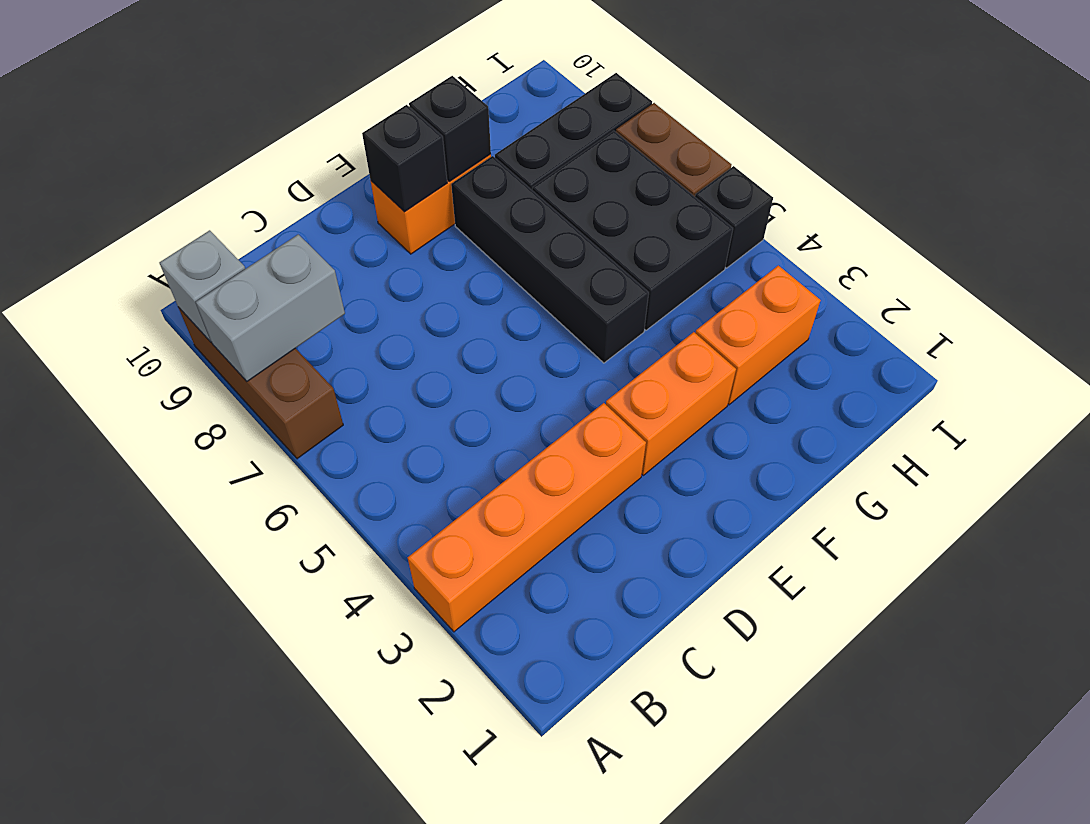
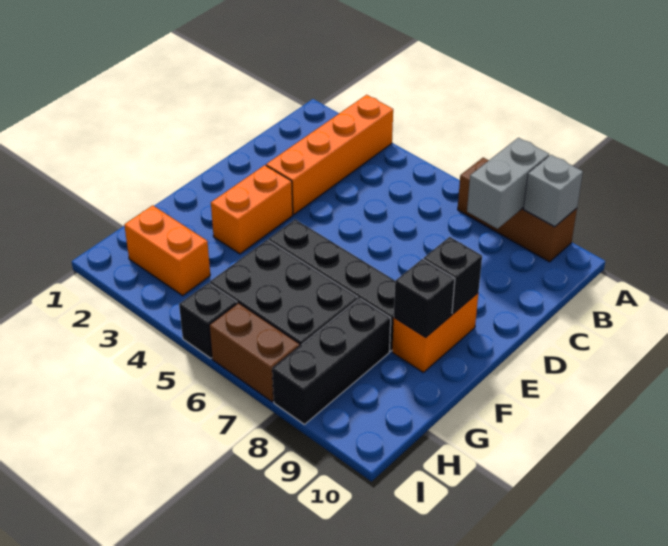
orange brick G3:H3 level 1 -> orange brick H2:H3 level 1

